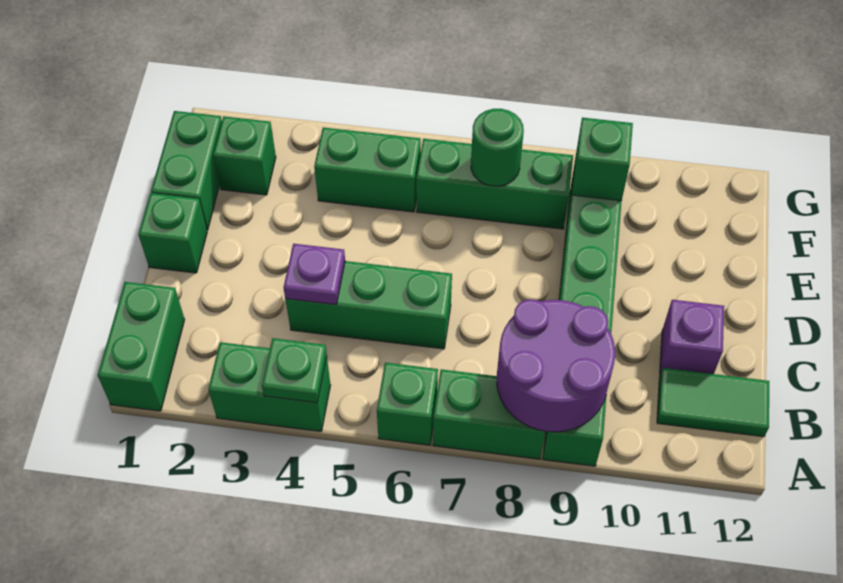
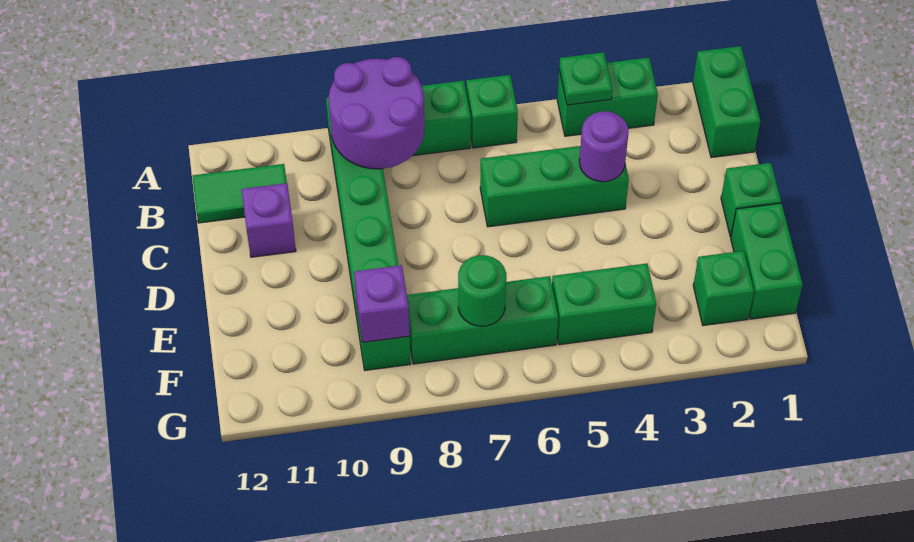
purple plate C4 level 2 -> purple round brick C4 level 2
green brick F9 level 2 -> purple brick F9 level 2

